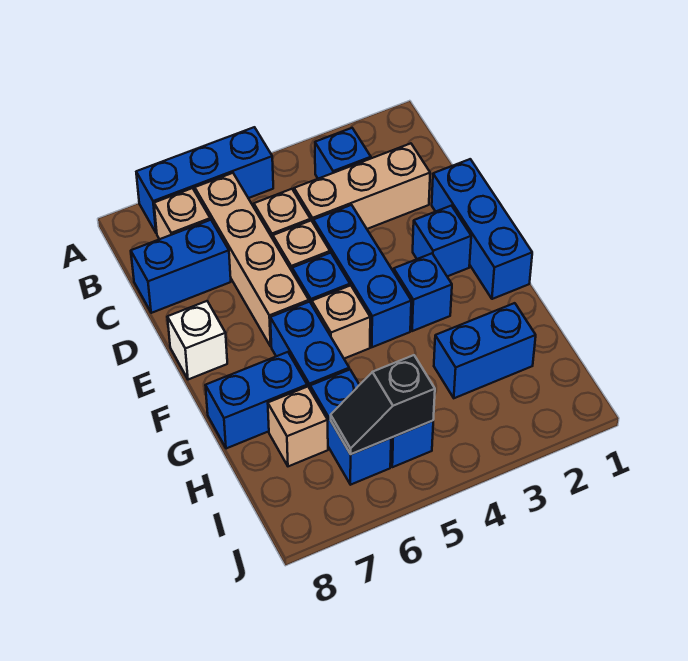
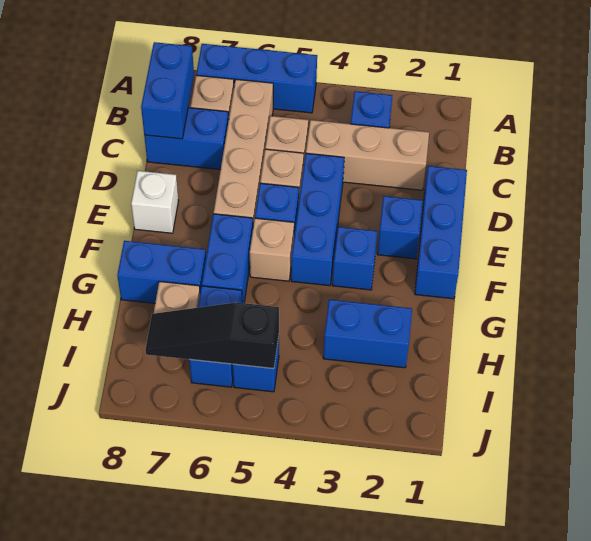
none -> blue brick B8:C8 level 2
black slope I5:I6 level 2 top 5 -> black slope I5:I7 level 2 top 5

